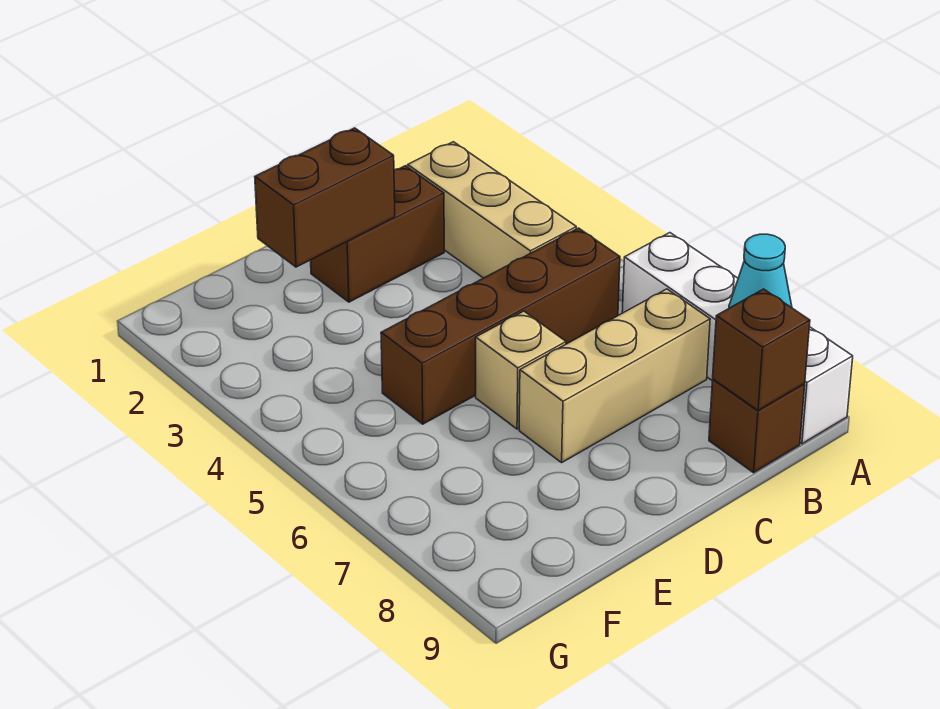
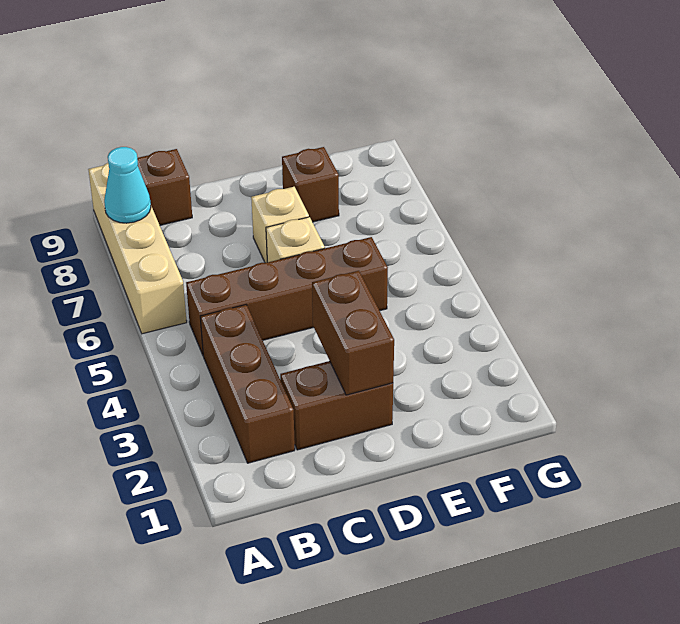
white brick A6:A9 level 1 -> tan brick A6:A9 level 1
tan brick B2:B4 level 1 -> brown brick B2:B4 level 1
tan brick B7:D7 level 1 -> tan brick D7 level 1
brown brick B9 level 2 -> brown brick E8 level 1
brown brick D2:E2 level 2 -> brown brick D2:D3 level 2

